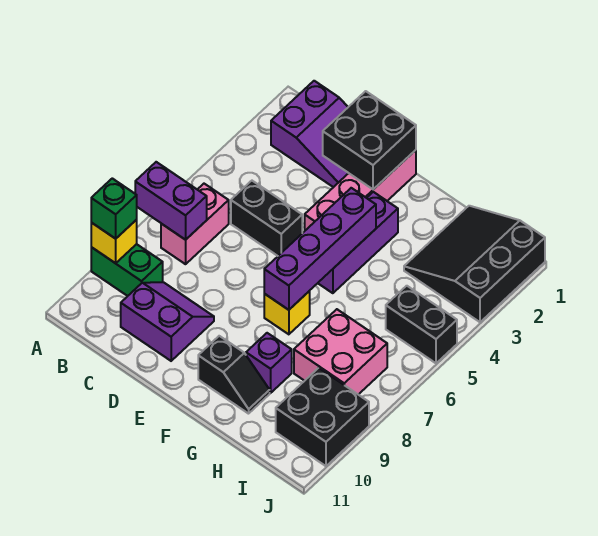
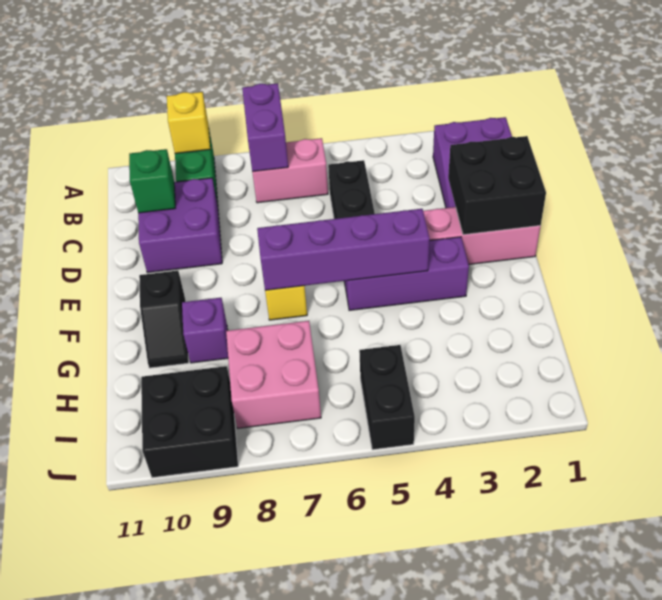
green brick A9 level 3 -> green brick C10 level 2
purple slope C9:D10 level 1 top 10 -> purple brick C9:D10 level 1
black slope H1:J3 level 1 top J -> none

